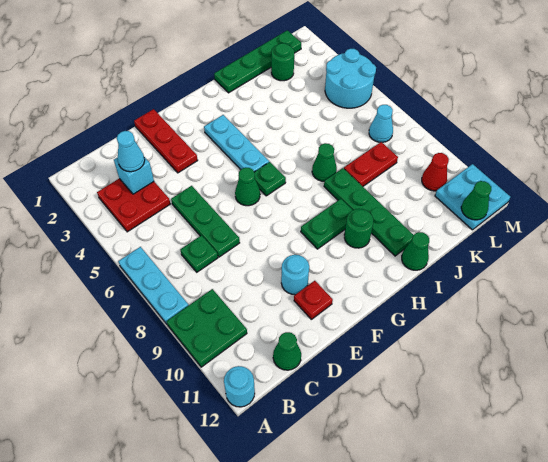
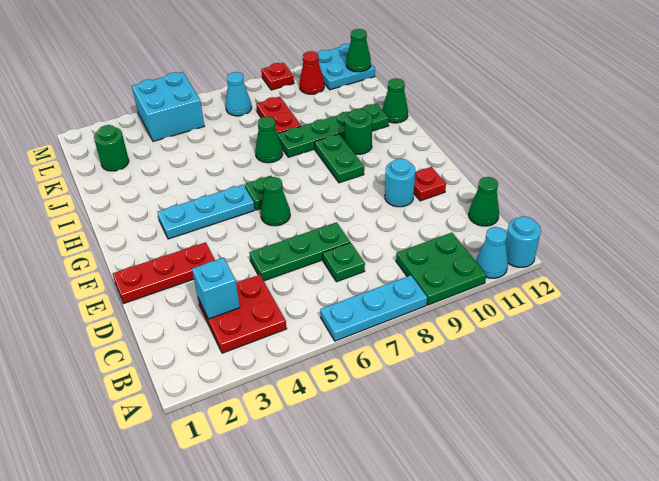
cyan cone C3 level 3 -> cyan cone A11 level 1
green plate I1:L1 level 1 -> none
cyan round brick L4:M5 level 1 -> cyan brick L4:M5 level 1
none -> red plate M9 level 1

